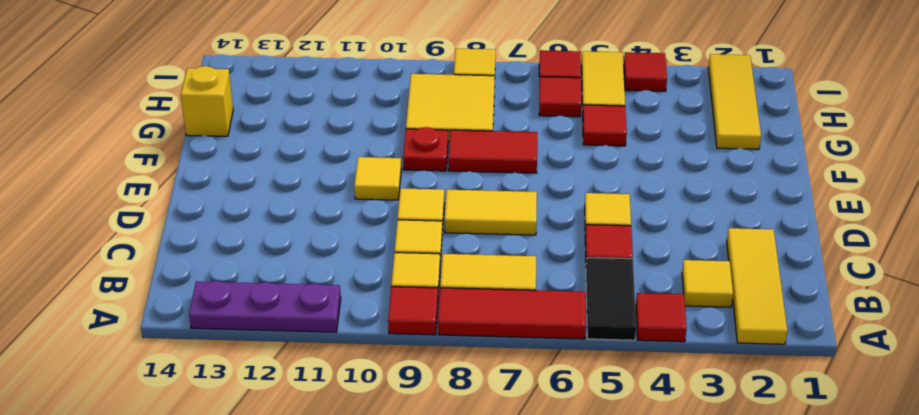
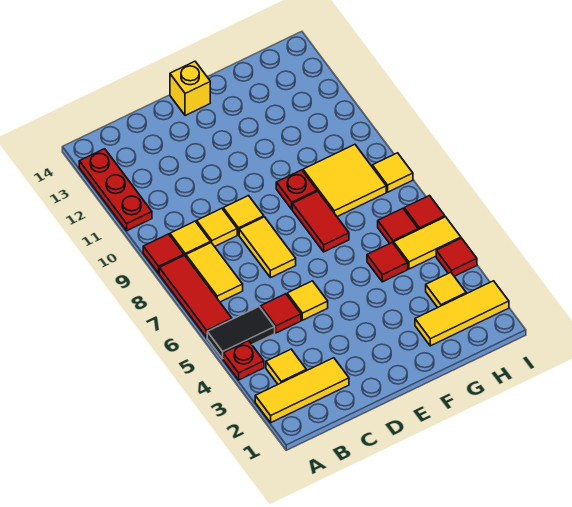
red tile A4 level 1 -> red plate A4 level 1
purple plate A11:A13 level 1 -> red plate A11:A13 level 1
yellow tile E10 level 1 -> yellow tile H3 level 1
yellow brick G14 level 1 -> yellow brick E14 level 1

